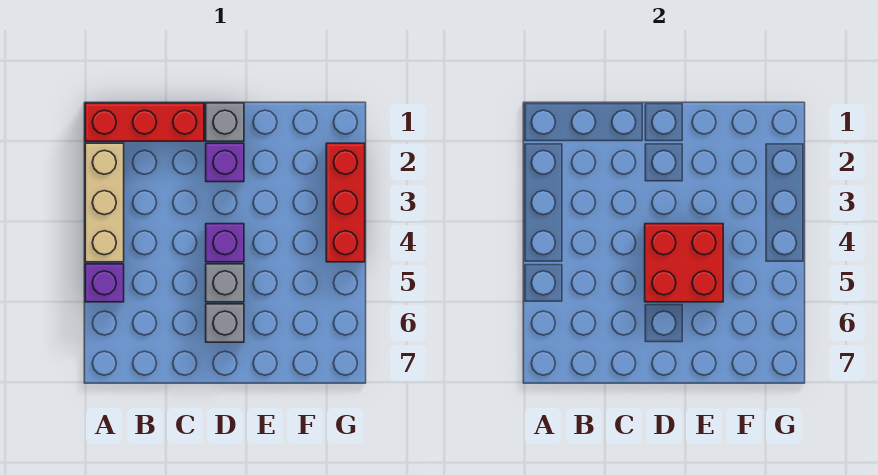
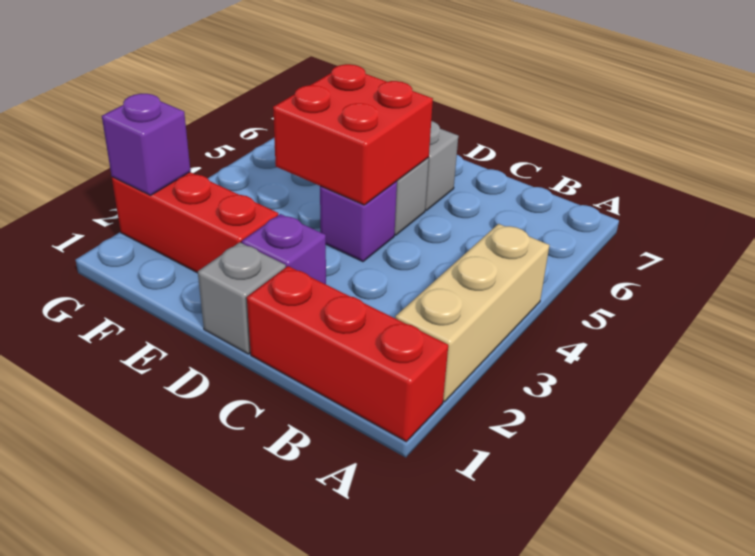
purple brick A5 level 1 -> purple brick G2 level 2
red brick G2:G4 level 1 -> red brick E2:G2 level 1

